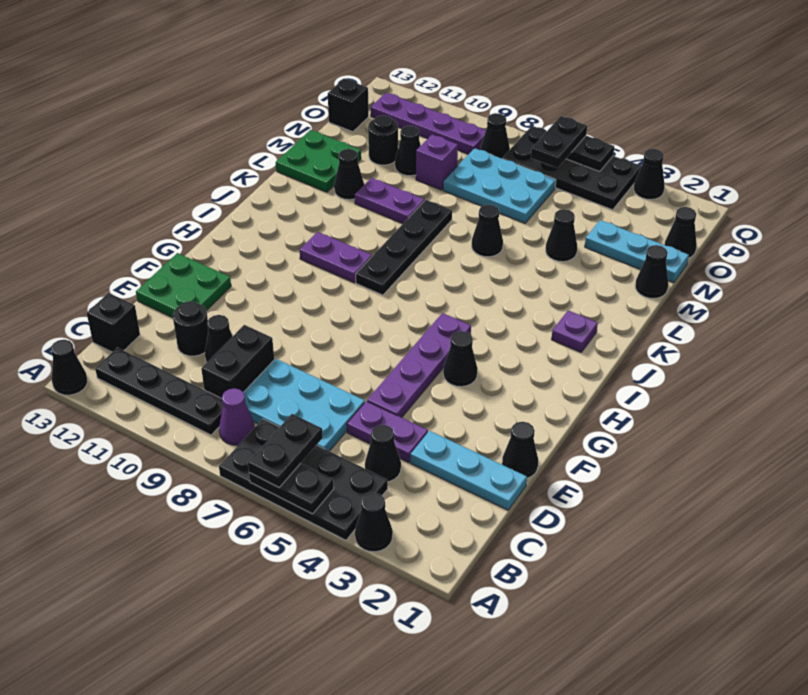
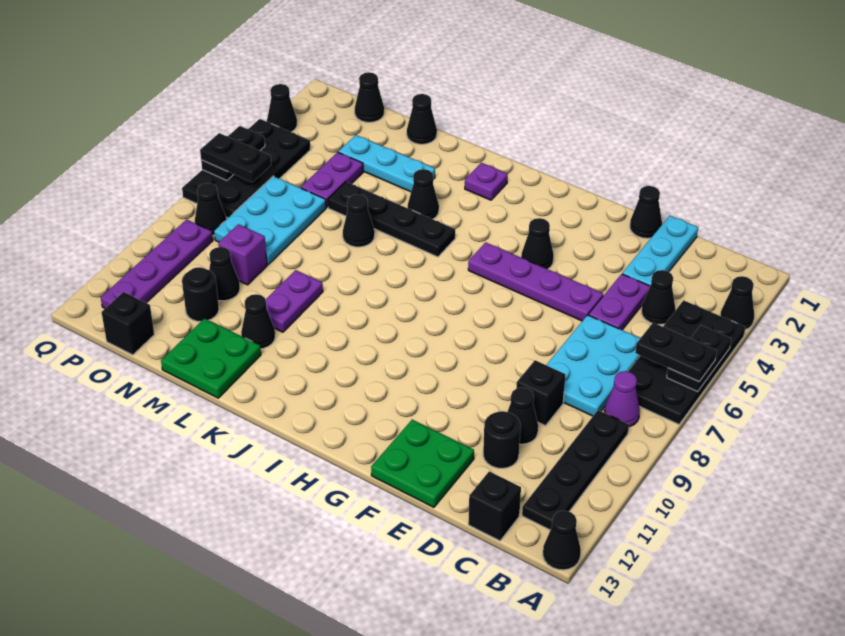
black brick C9:D9 level 1 -> black brick D9 level 1
black plate I8:L8 level 1 -> black plate J5:M5 level 1
purple plate I9:I10 level 1 -> purple plate N4:N5 level 1
black cone M4 level 1 -> black cone K4 level 1
cyan plate N1:N3 level 1 -> cyan plate L3:N3 level 1

